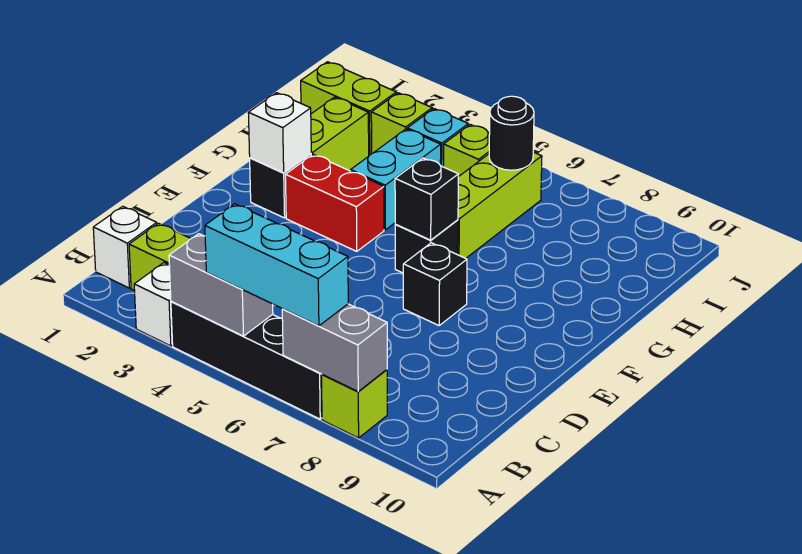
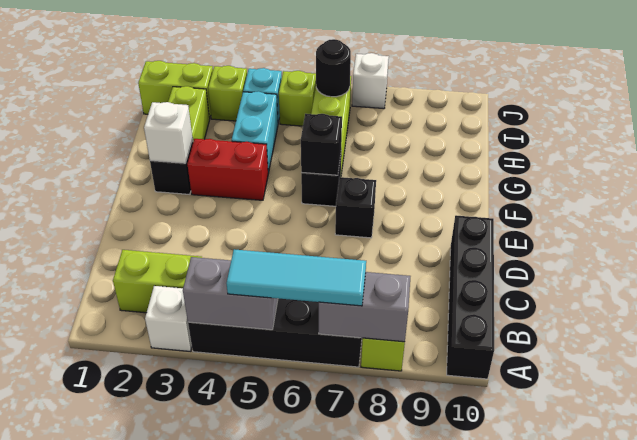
cyan brick A5:A7 level 3 -> cyan tile A5:A7 level 3
none -> black brick A10:D10 level 1
white brick B1 level 1 -> white brick J7 level 1

